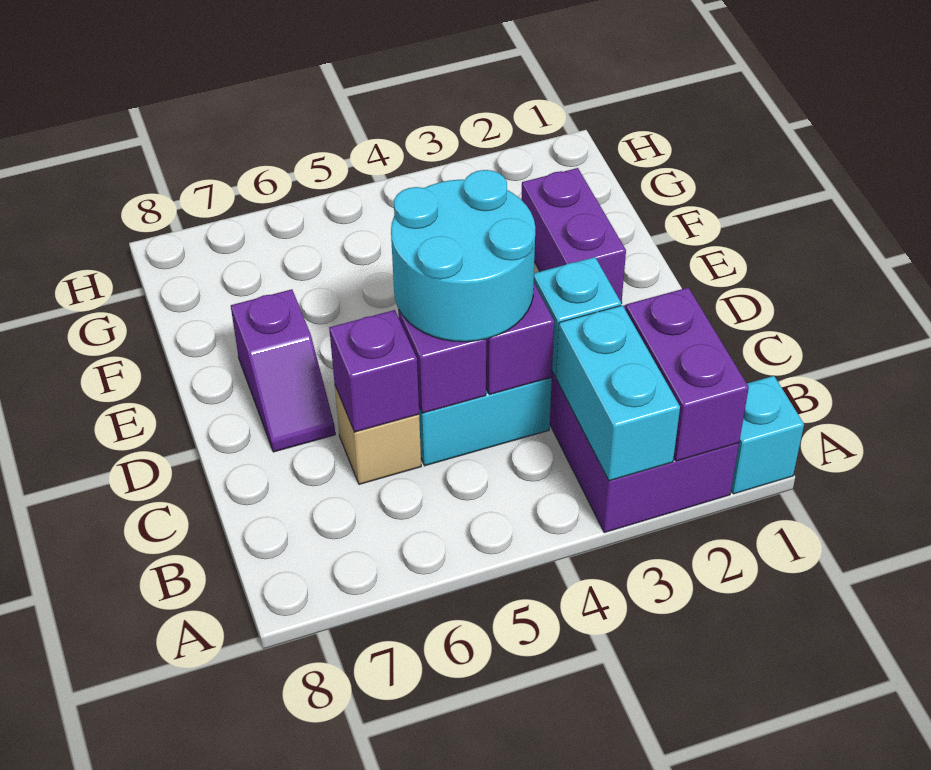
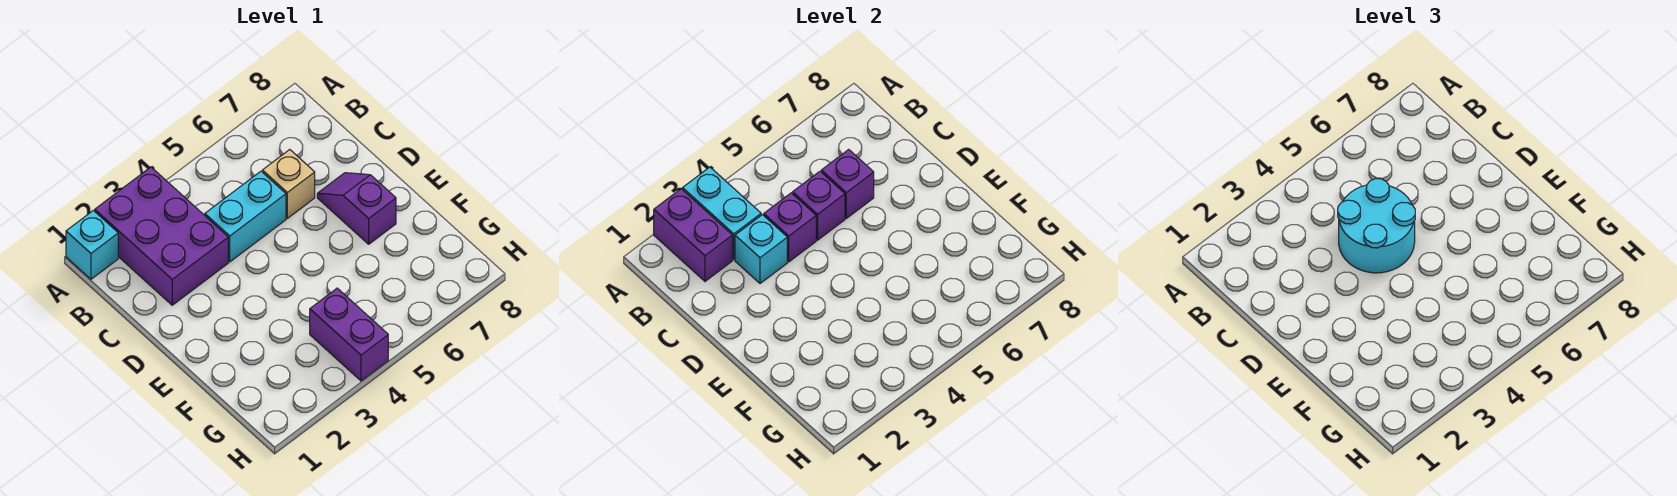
purple brick E2:F2 level 1 -> purple brick G4:H4 level 1

